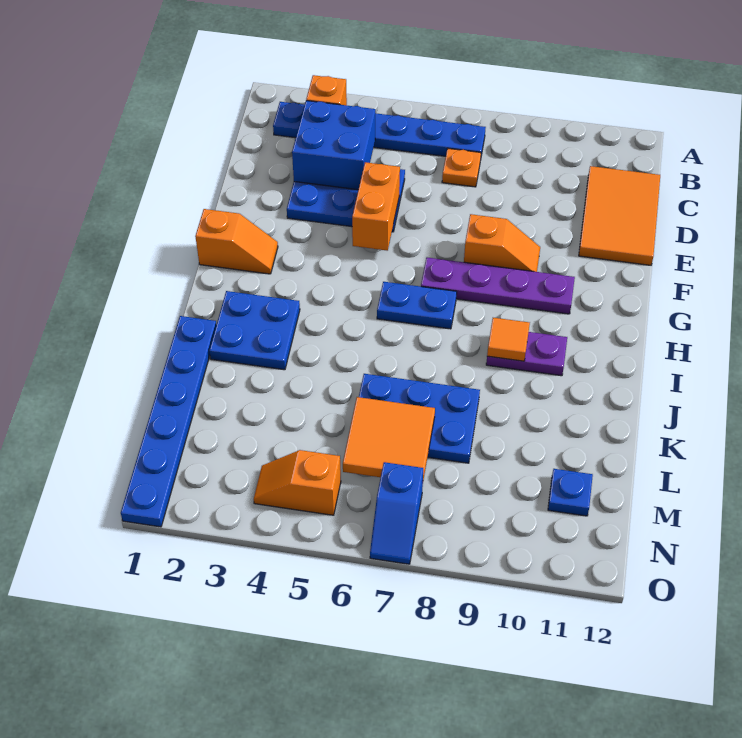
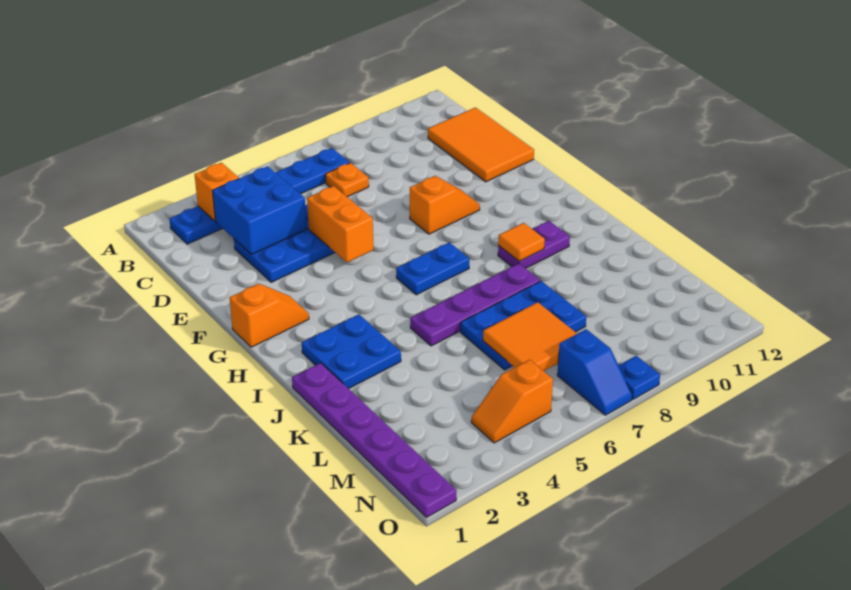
purple plate G7:G10 level 1 -> purple plate J5:J8 level 1
blue plate J1:O1 level 1 -> purple plate J1:O1 level 1
blue plate M11 level 1 -> blue plate O8 level 1

